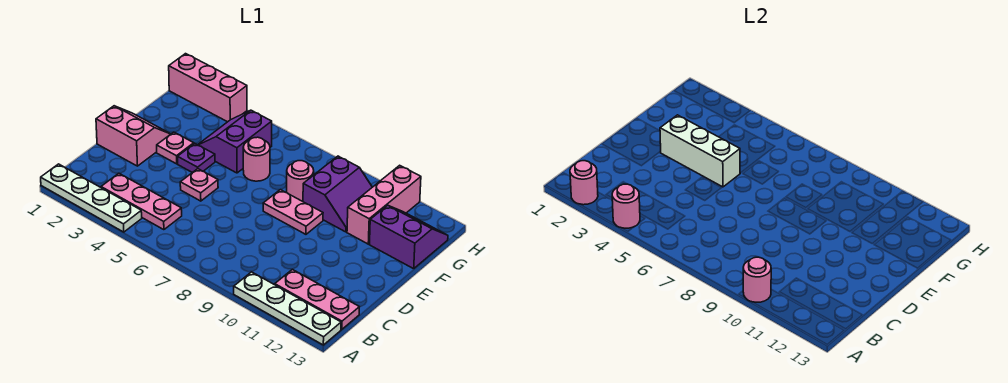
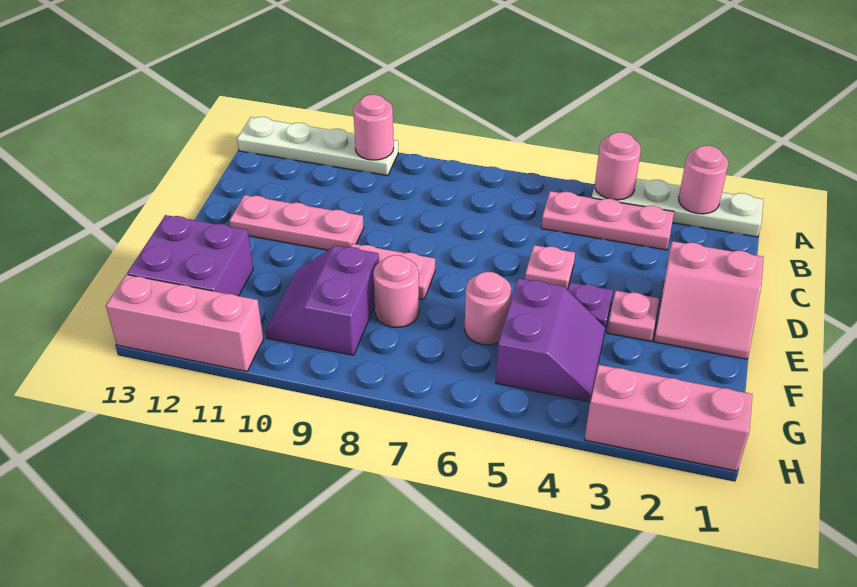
pink plate B11:B13 level 1 -> pink plate D10:D12 level 1
white brick E3:E5 level 2 -> none
pink brick F11:H11 level 1 -> pink brick H11:H13 level 1
purple slope F12:G13 level 1 top F -> purple brick F12:G13 level 1

